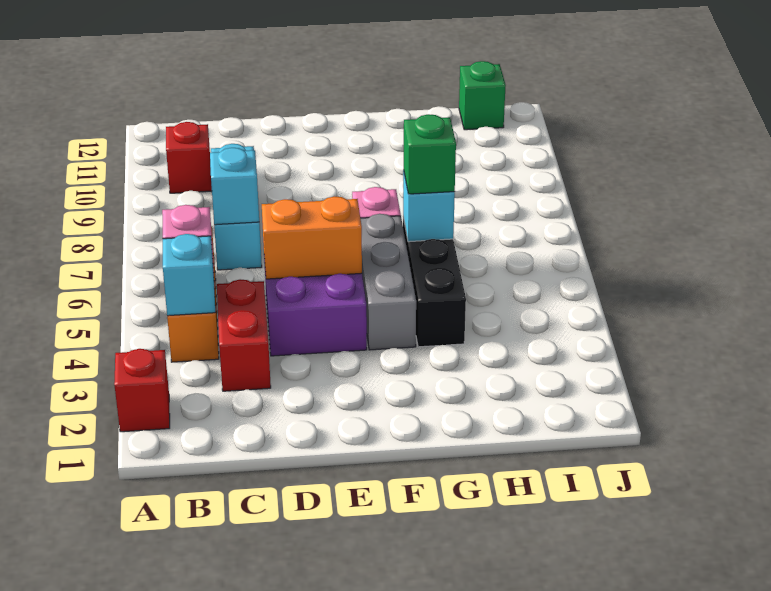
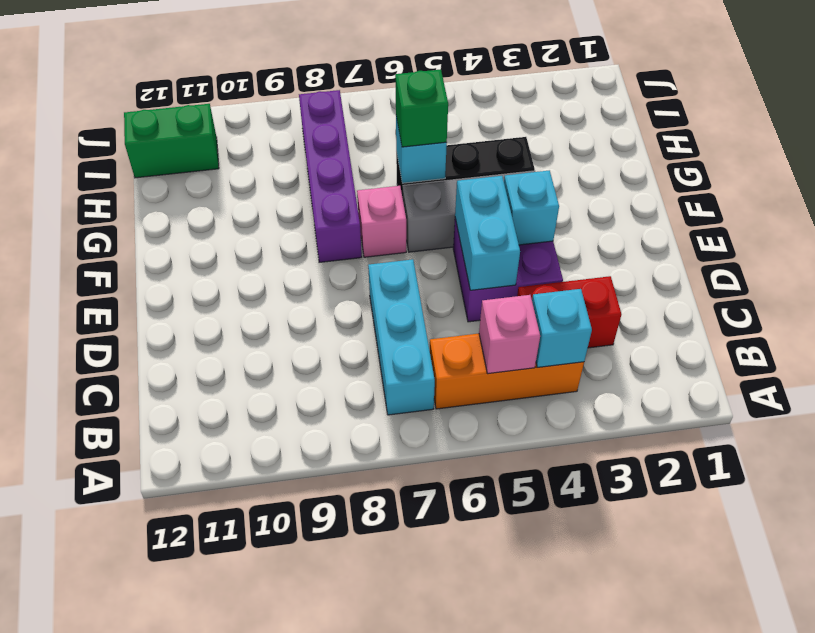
red brick A2 level 1 -> none
red brick B10 level 1 -> none
cyan brick C7:C9 level 1 -> cyan brick B7:D7 level 1
cyan brick C7 level 2 -> cyan brick E4 level 2
orange brick D5:E5 level 2 -> cyan brick D5:E5 level 2
none -> purple brick F8:I8 level 1
green brick I12 level 1 -> green brick I11:I12 level 1

